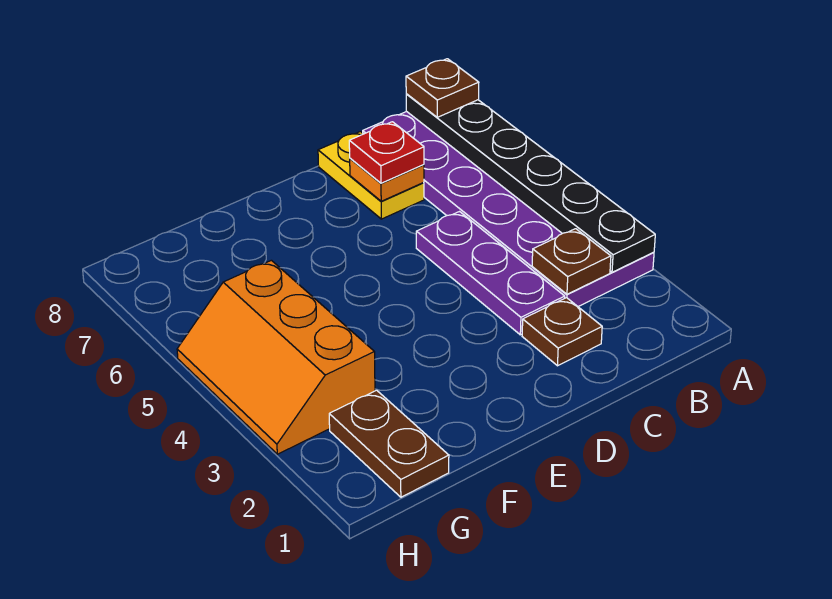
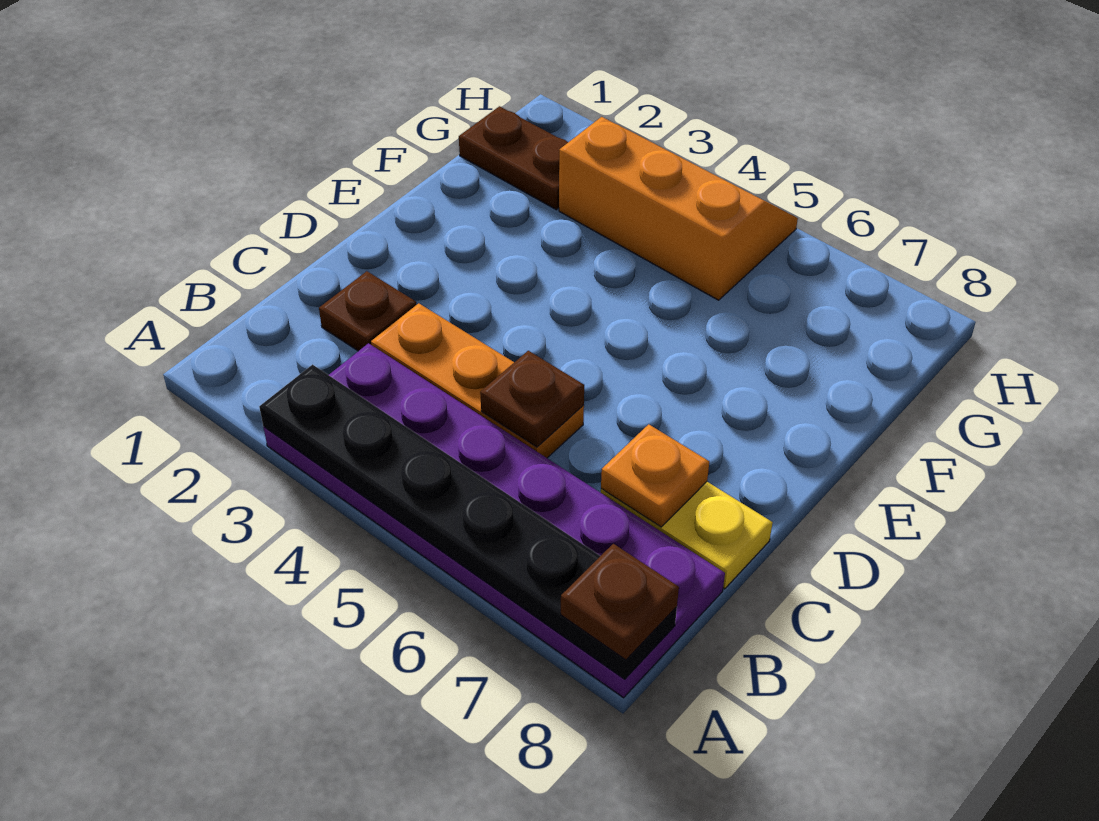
brown plate B3 level 2 -> brown plate C5 level 2
purple plate C3:C5 level 1 -> orange plate C3:C5 level 1
red plate C7 level 3 -> none

